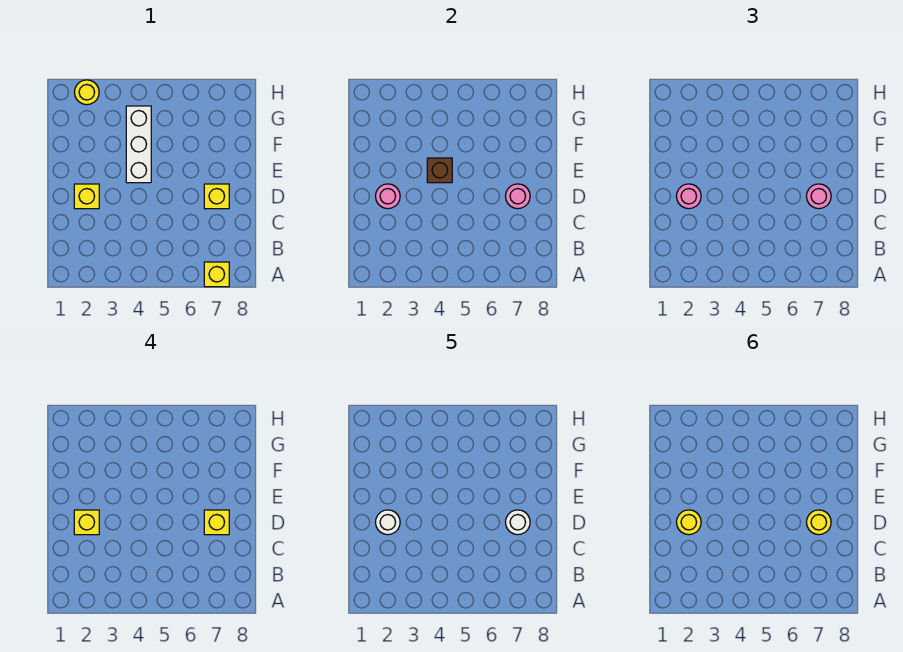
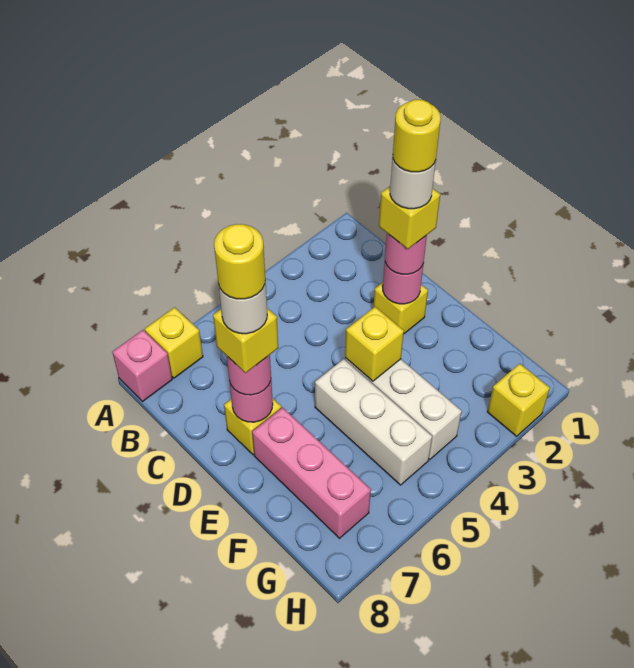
none -> pink brick A8 level 1
brown brick E4 level 2 -> yellow brick E4 level 2
none -> white brick E5:G5 level 1
none -> pink brick E7:G7 level 1
yellow round brick H2 level 1 -> yellow brick H2 level 1

